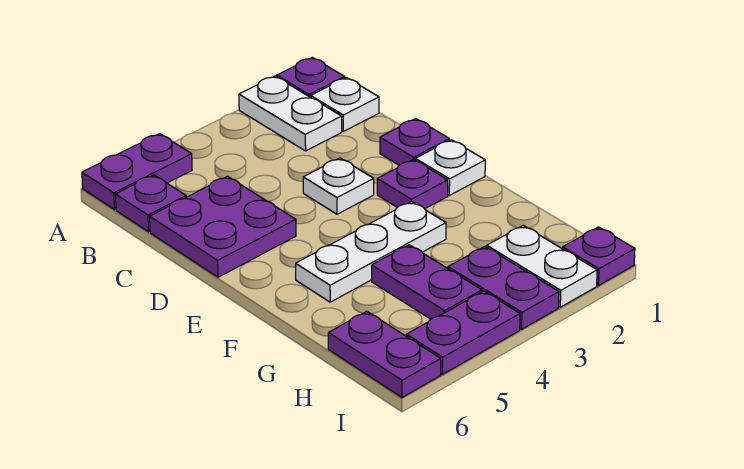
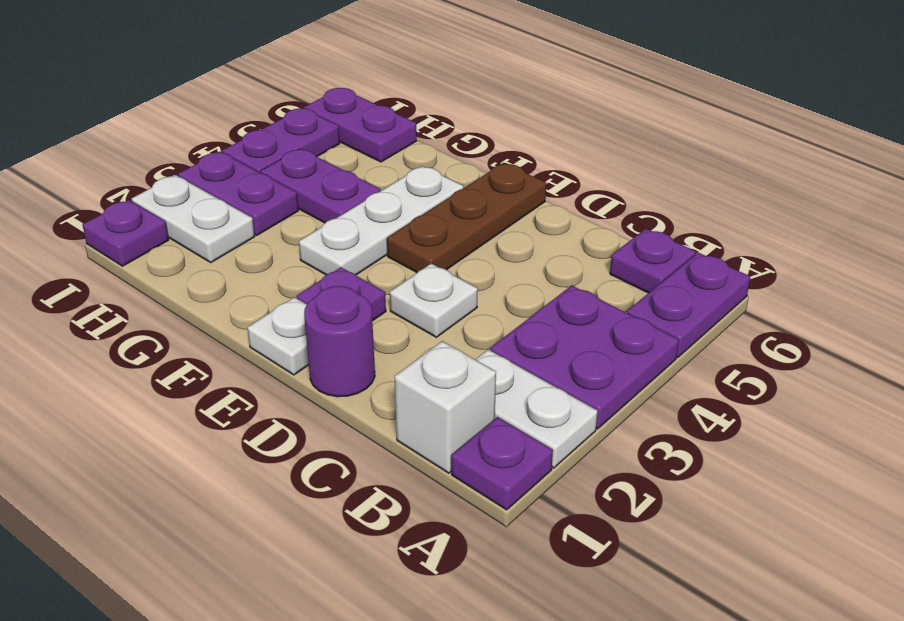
white plate B1 level 1 -> white brick B1 level 1
purple plate C5:D6 level 1 -> purple plate A3:B4 level 1
purple plate D1 level 1 -> purple round brick D1 level 1
none -> brown plate E4:E6 level 1

